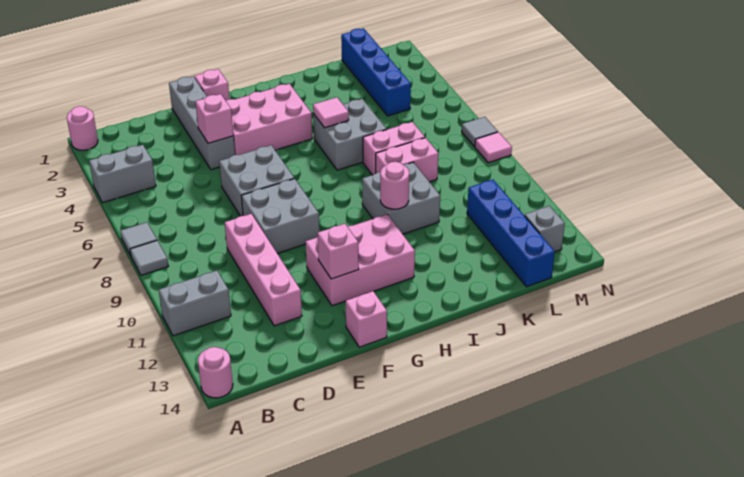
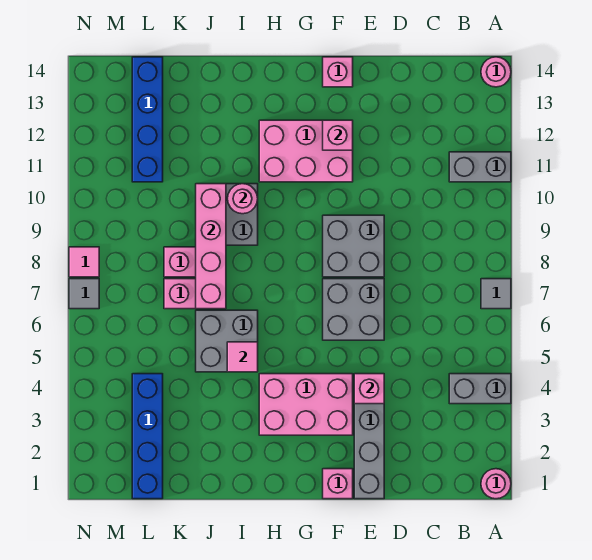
grey tile A8 level 1 -> none
pink brick D9:D12 level 1 -> pink brick J7:J10 level 2
grey brick M13 level 1 -> none

